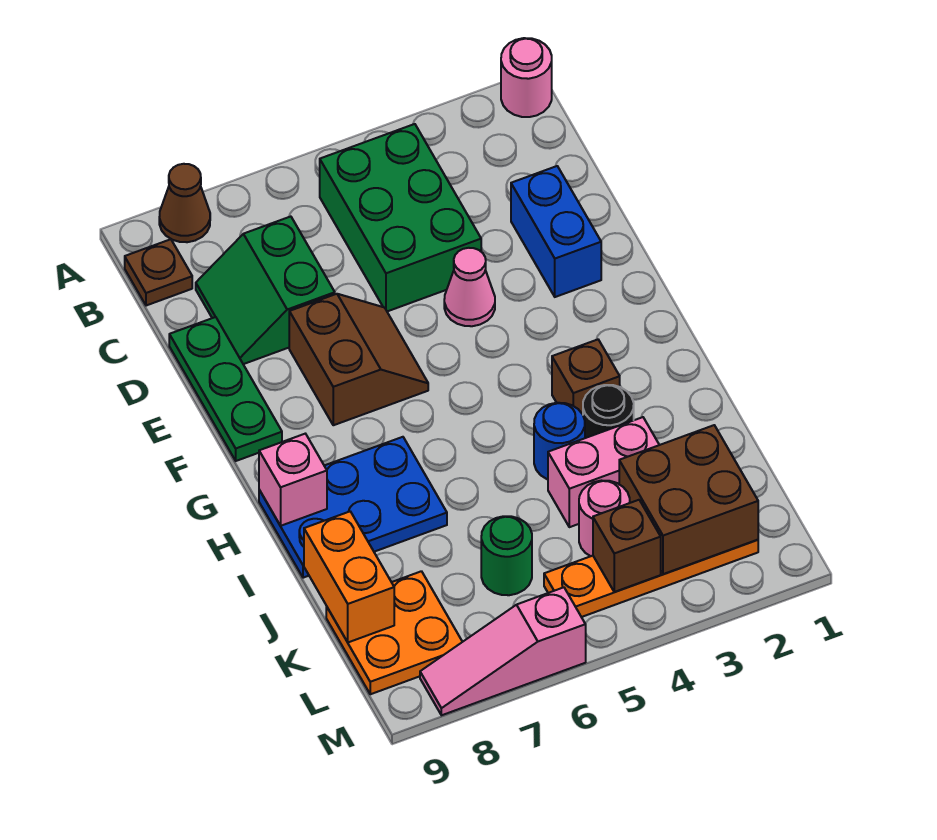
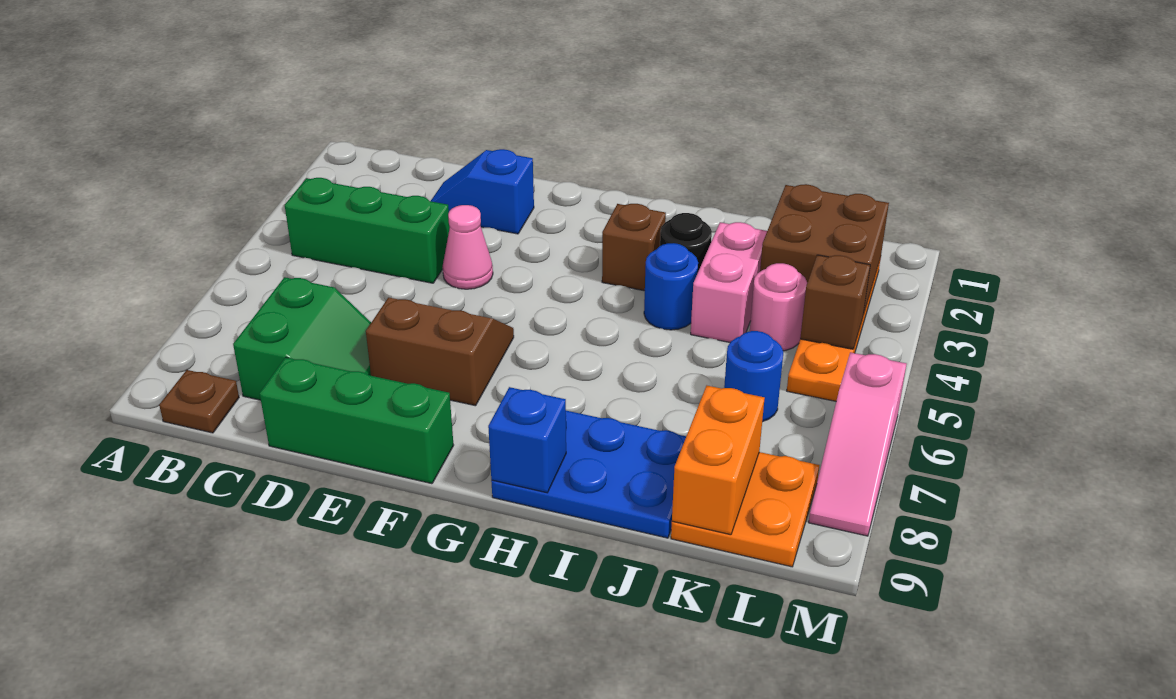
pink round brick A1 level 1 -> none
brown cone A8 level 1 -> none
green brick B4:D5 level 1 -> green brick B4:D4 level 1
green slope C7:D8 level 1 top 7 -> green slope C7:D8 level 1 top C
blue brick D2:E2 level 1 -> blue slope D2:E2 level 1 top E
green plate D9:F9 level 1 -> green brick D9:F9 level 1
blue plate H7:I9 level 1 -> blue plate H8:J9 level 1
pink brick H9 level 2 -> blue brick H9 level 2
orange brick J9:K9 level 2 -> orange brick K8:K9 level 2
green round brick K6 level 1 -> blue round brick K6 level 1

